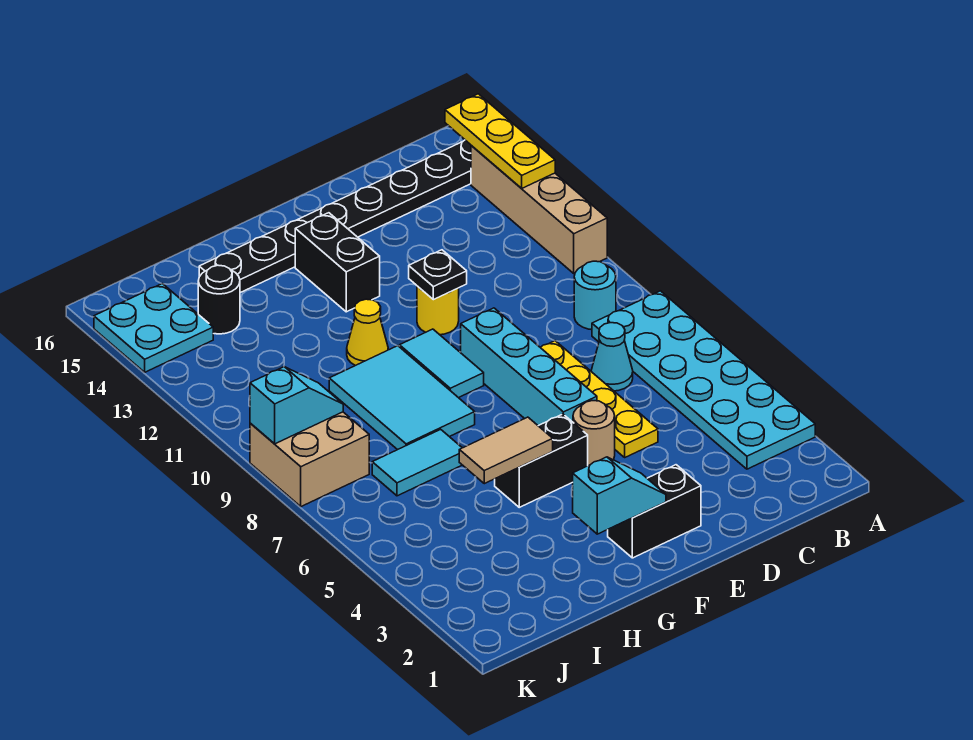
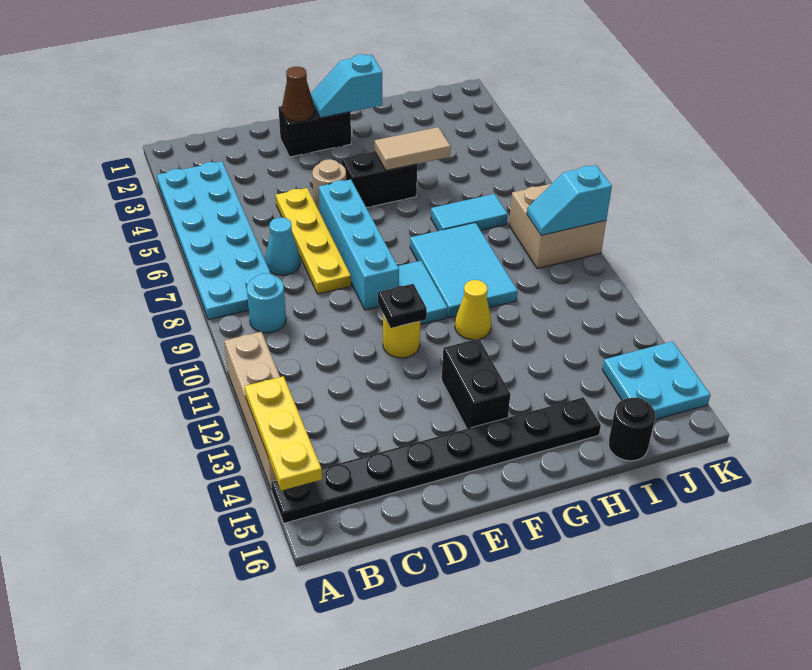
none -> brown cone E2 level 2
black round brick I14 level 1 -> black round brick I16 level 1

